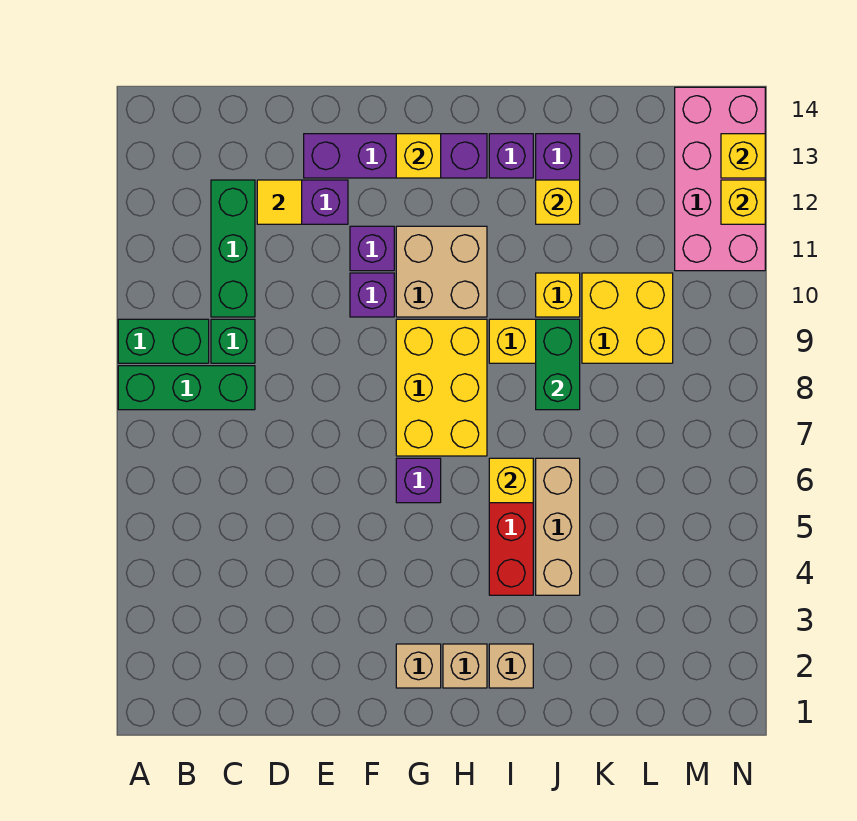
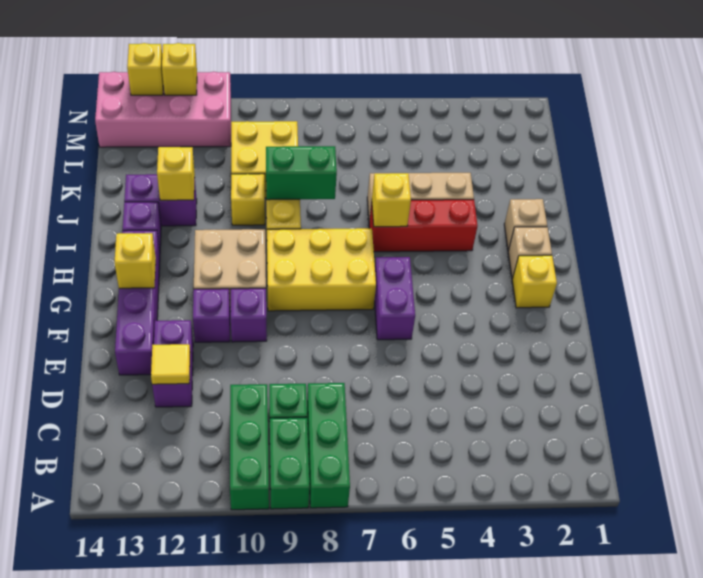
green brick C10:C12 level 1 -> green brick A10:C10 level 1
tan brick G2 level 1 -> yellow brick G2 level 1
purple brick G6 level 1 -> purple brick F6:G6 level 1

